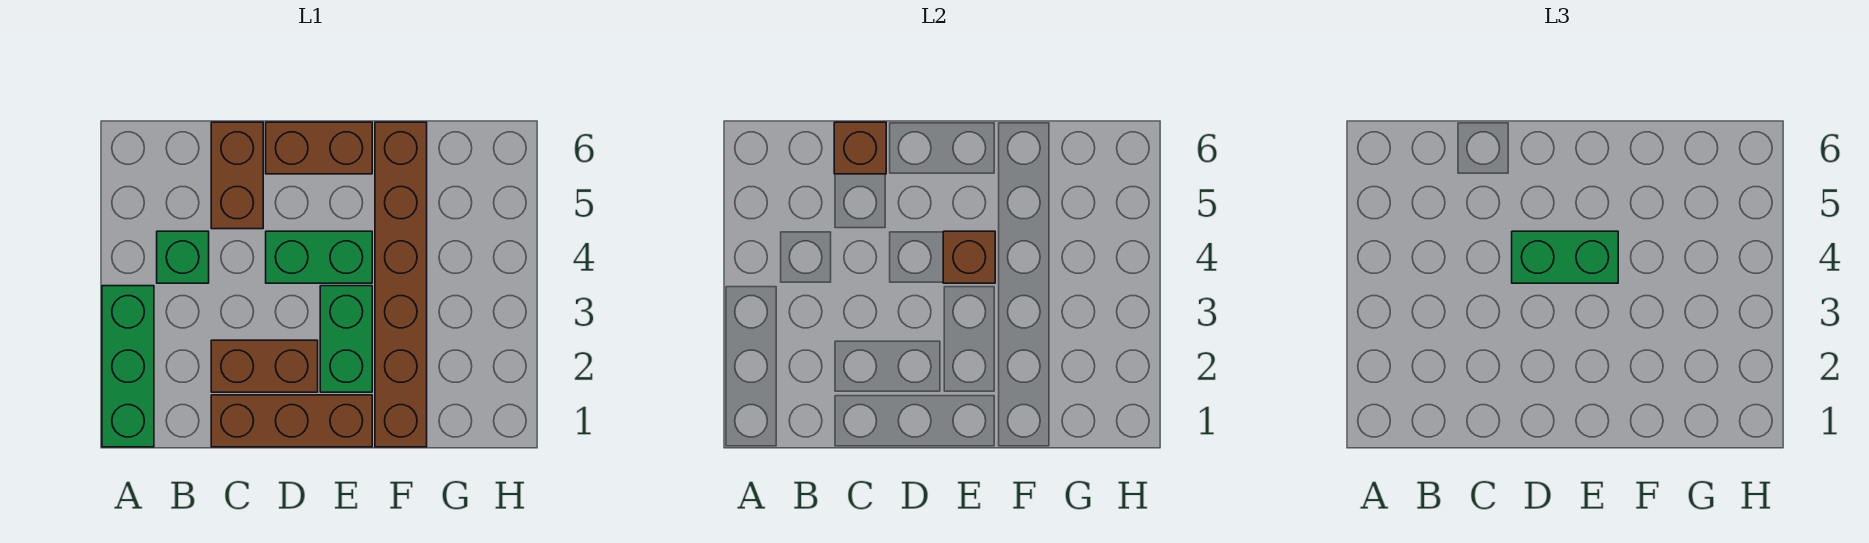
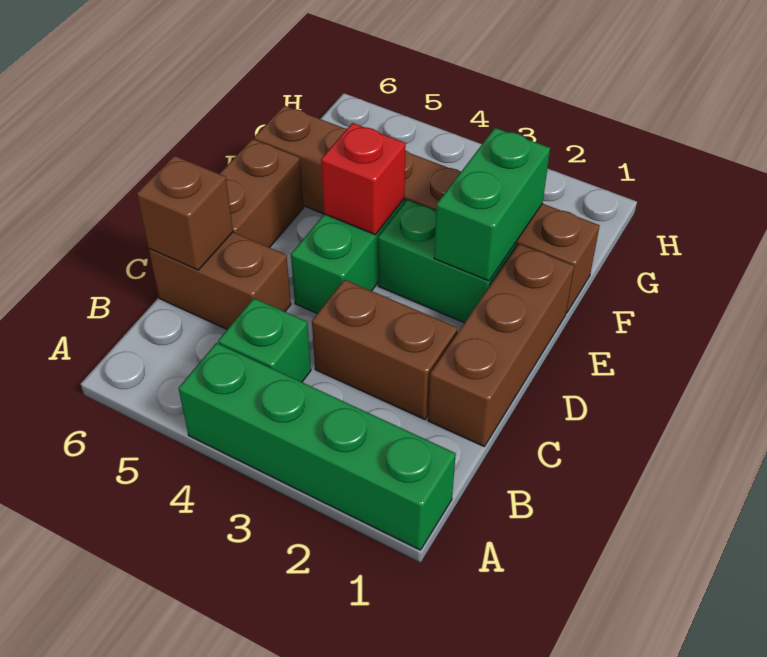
green brick A1:A3 level 1 -> green brick A1:A4 level 1
brown brick C2:D2 level 1 -> brown brick C2:C3 level 1
green brick D4:E4 level 3 -> green brick E2:F2 level 2
brown brick E4 level 2 -> red brick E4 level 2

